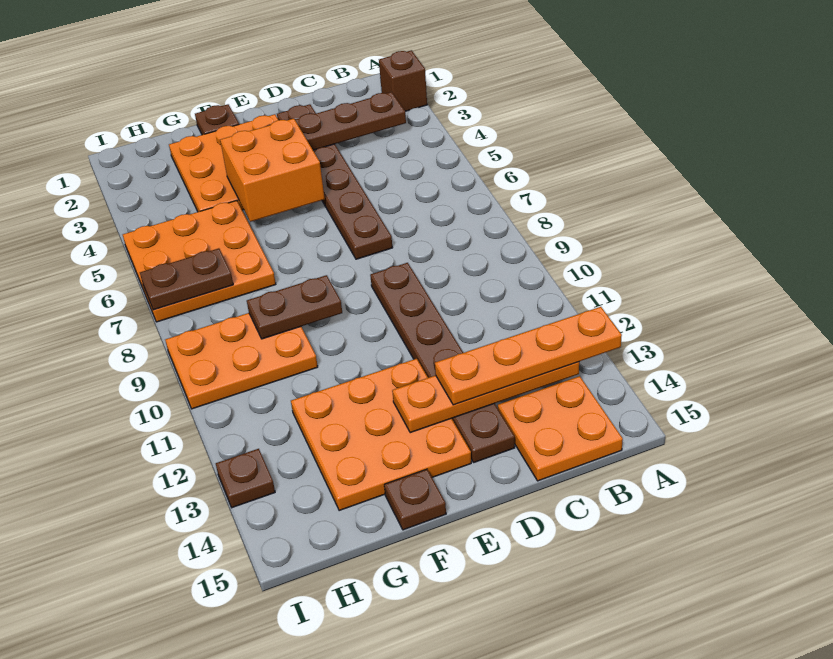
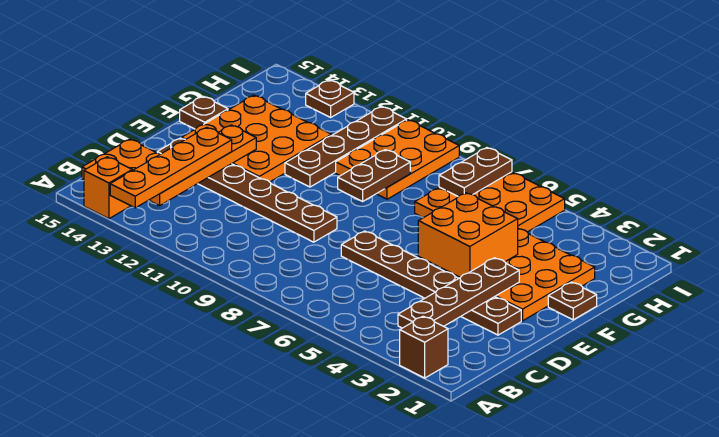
none -> orange brick A14 level 1
none -> brown plate F11:I11 level 1

